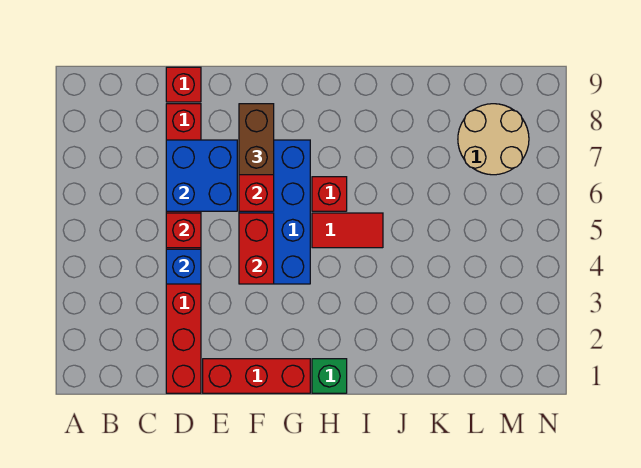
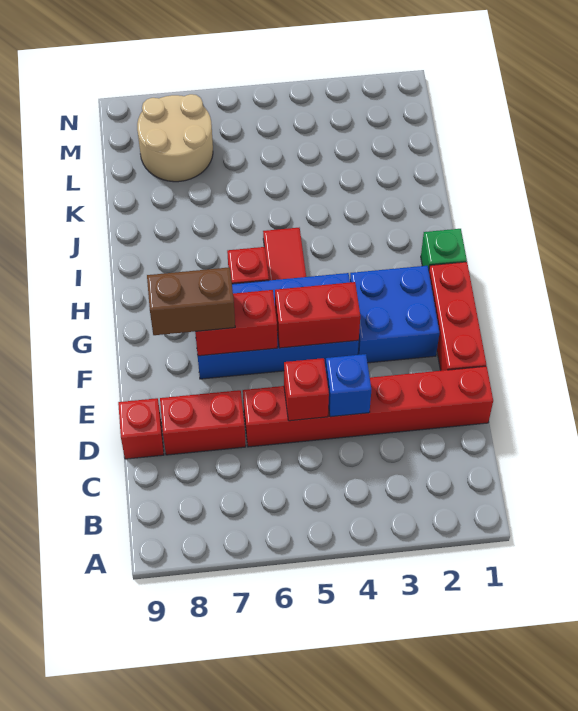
blue brick D6:E7 level 2 -> blue brick F2:G3 level 1

